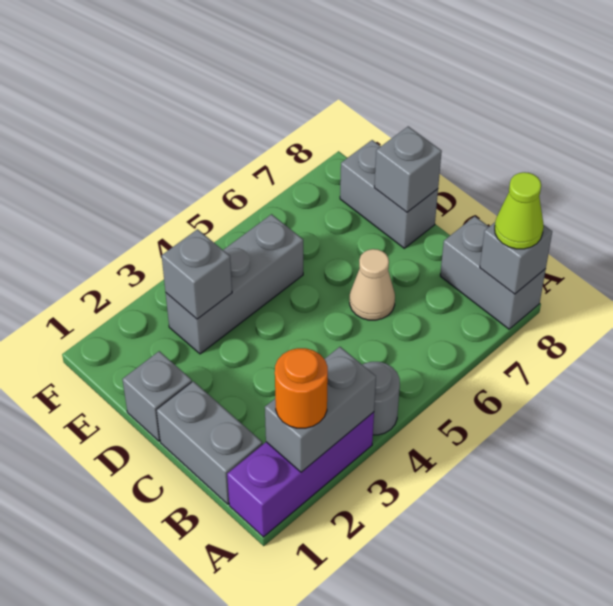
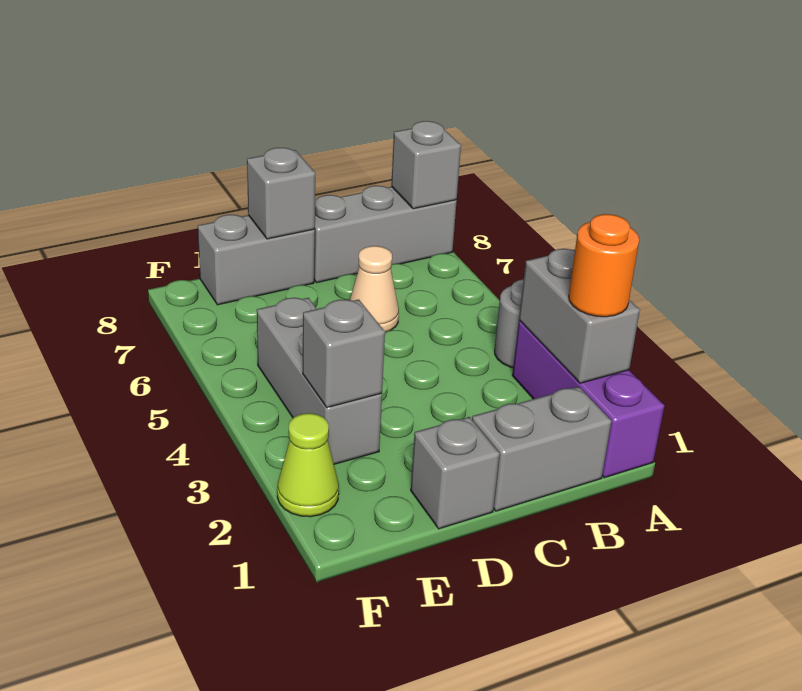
grey brick A8:B8 level 1 -> grey brick A8:C8 level 1
lime cone A8 level 3 -> lime cone F2 level 1

